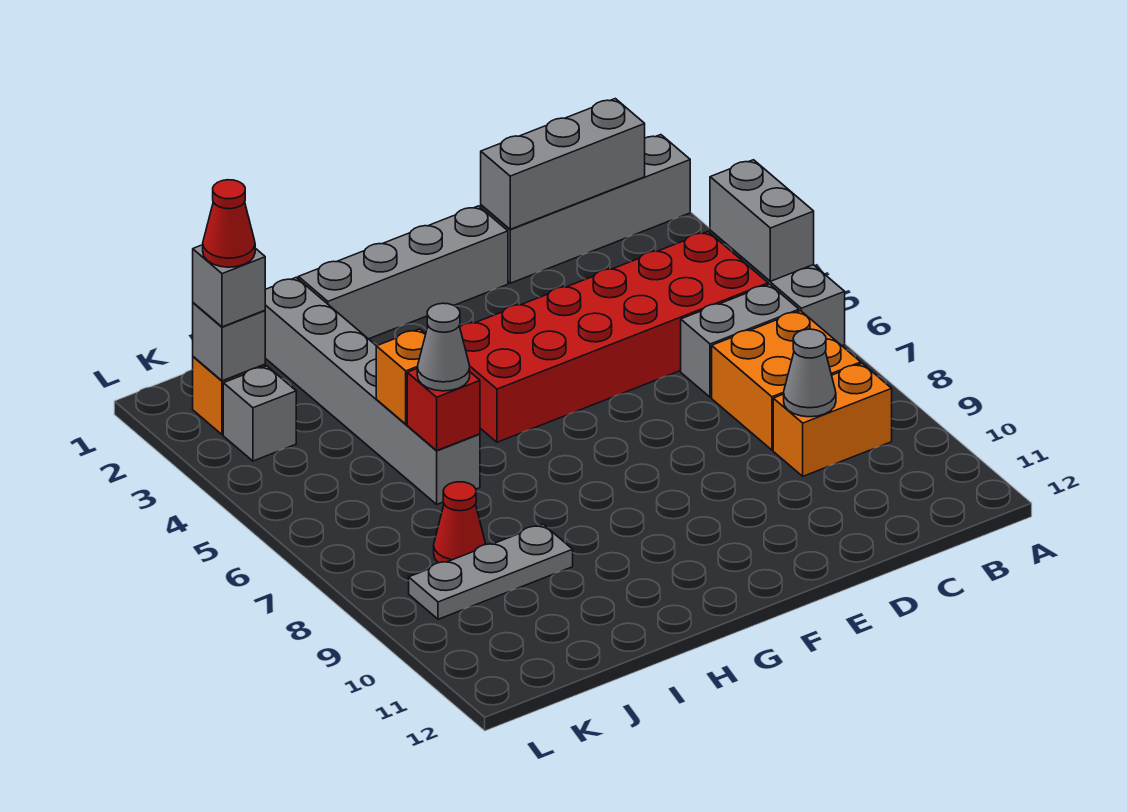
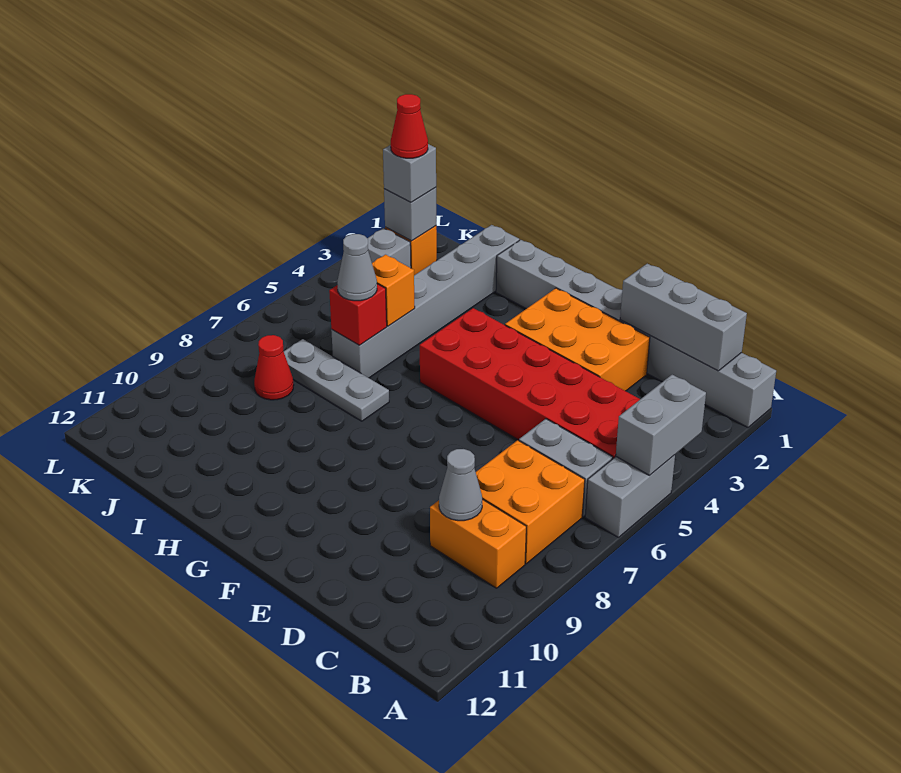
none -> orange brick D2:F3 level 1
grey plate I9:K9 level 1 -> grey plate H7:J7 level 1

